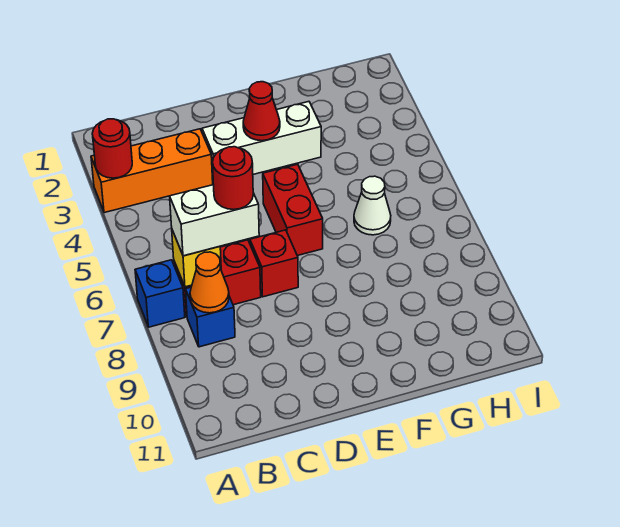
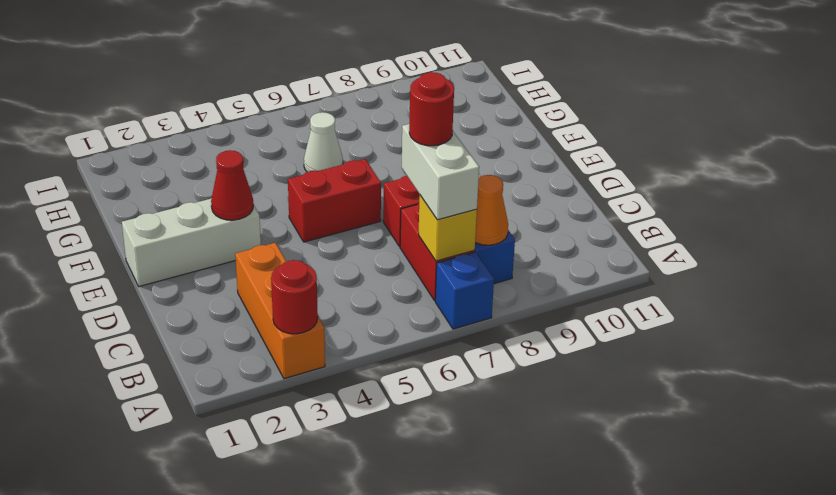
white brick D3:F3 level 1 -> white brick E1:E3 level 1

